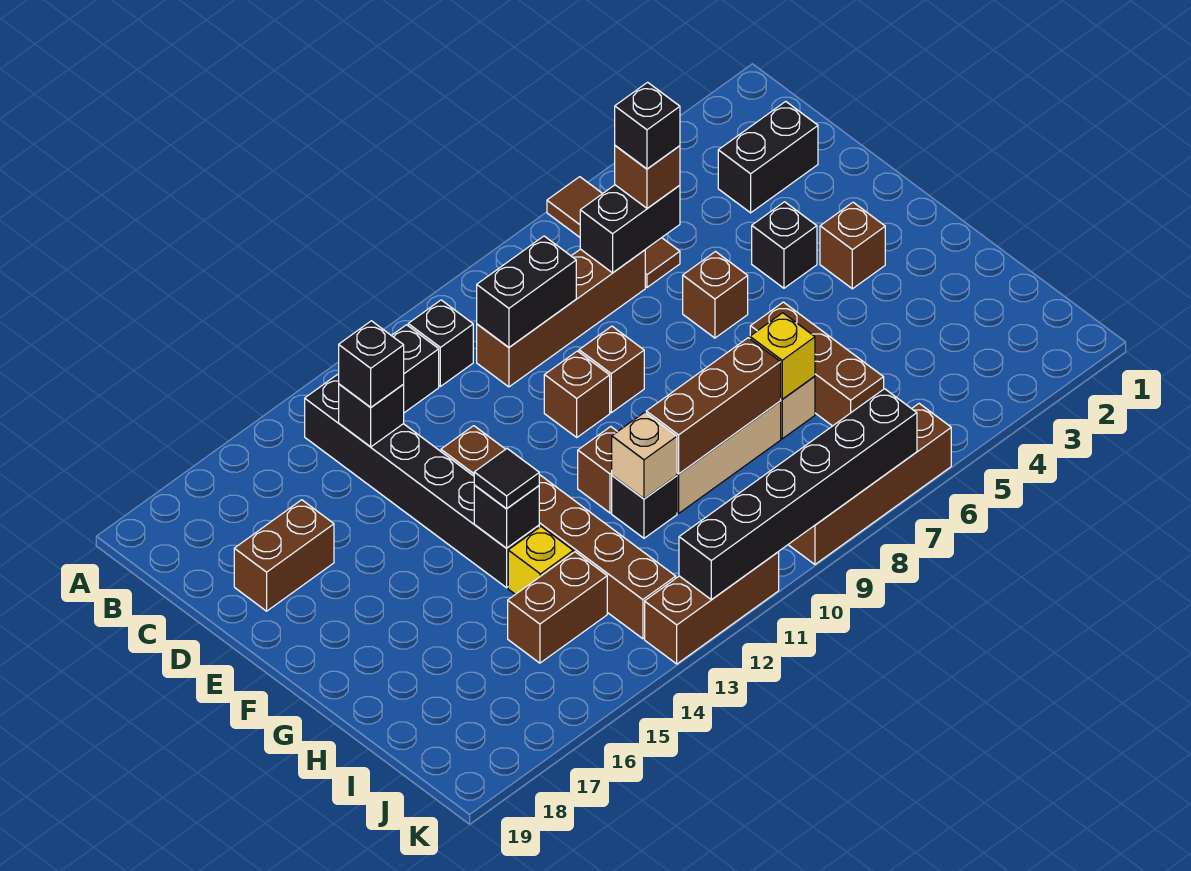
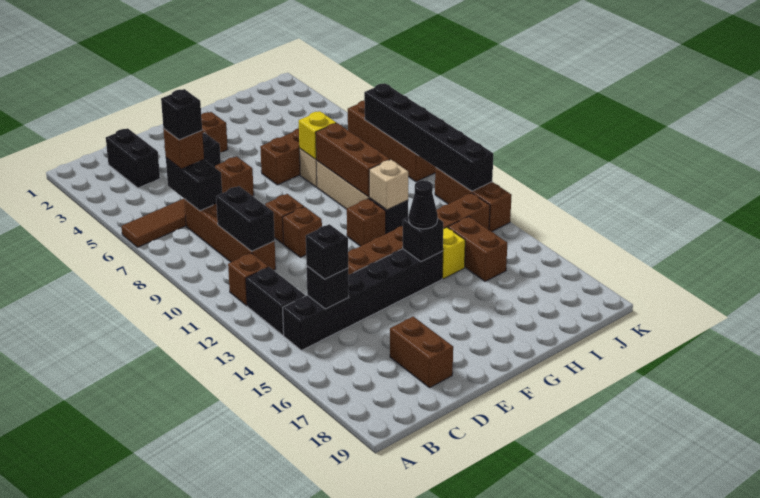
black brick B11 level 1 -> brown brick B11 level 1
black tile G14 level 3 -> black cone G14 level 3

